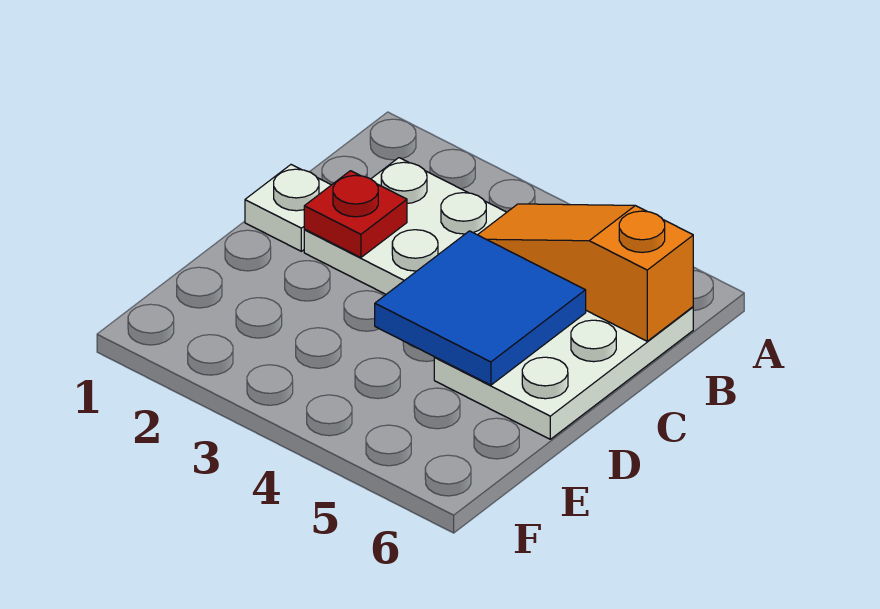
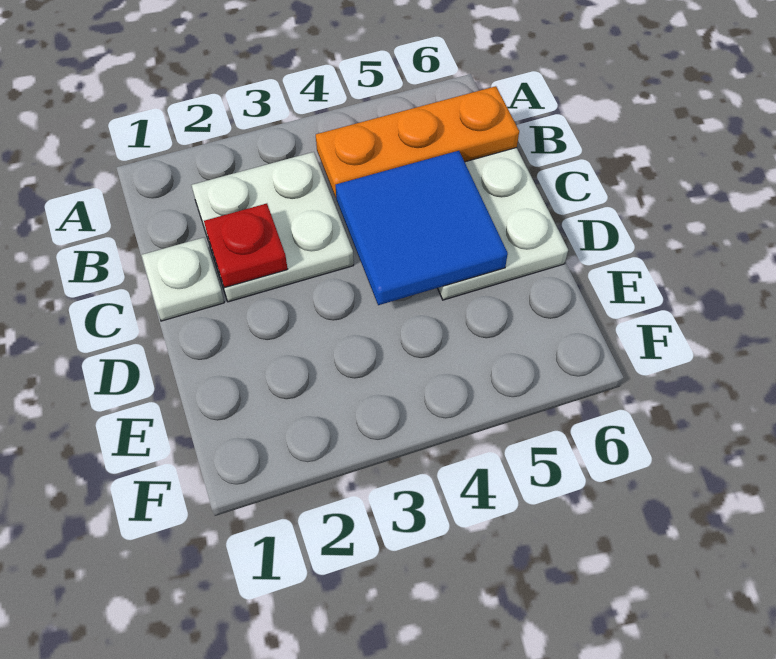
orange slope B4:B6 level 2 top 6 -> orange plate B4:B6 level 2

